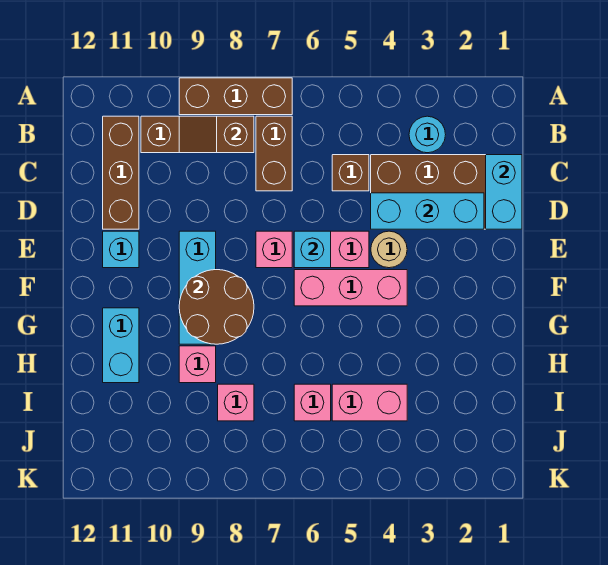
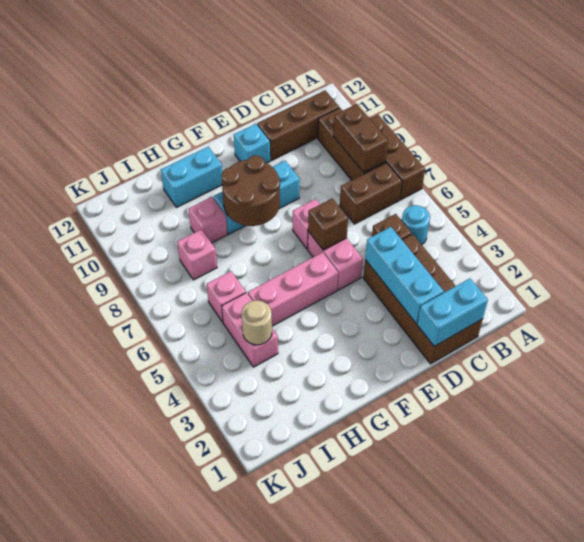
cyan round brick B3 level 1 -> cyan round brick B5 level 1
brown slope B8:B9 level 2 top 8 -> brown brick B8:B9 level 2
tan round brick E4 level 1 -> tan round brick I4 level 2
cyan brick E6 level 2 -> brown brick E6 level 2
pink brick F4:F6 level 1 -> pink brick F5:H5 level 1

